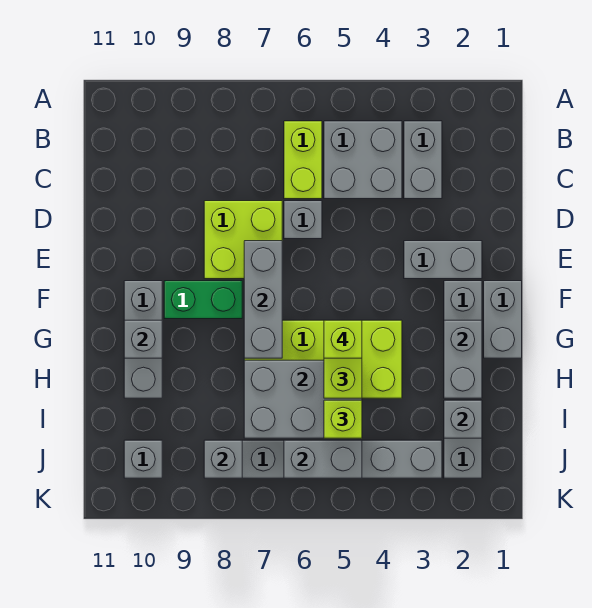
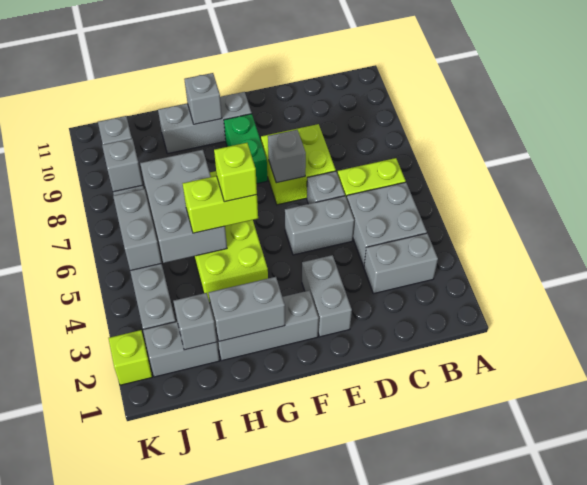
grey brick E7:G7 level 2 -> grey brick E7 level 2
grey brick F1:G1 level 1 -> grey brick D5:E5 level 1
lime brick I5 level 3 -> lime brick K2 level 1

